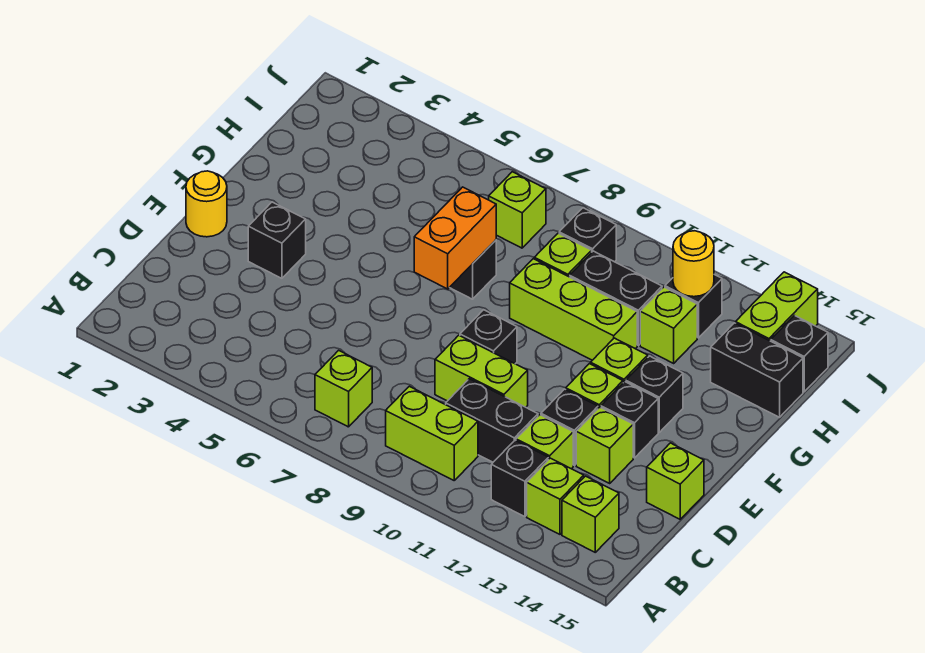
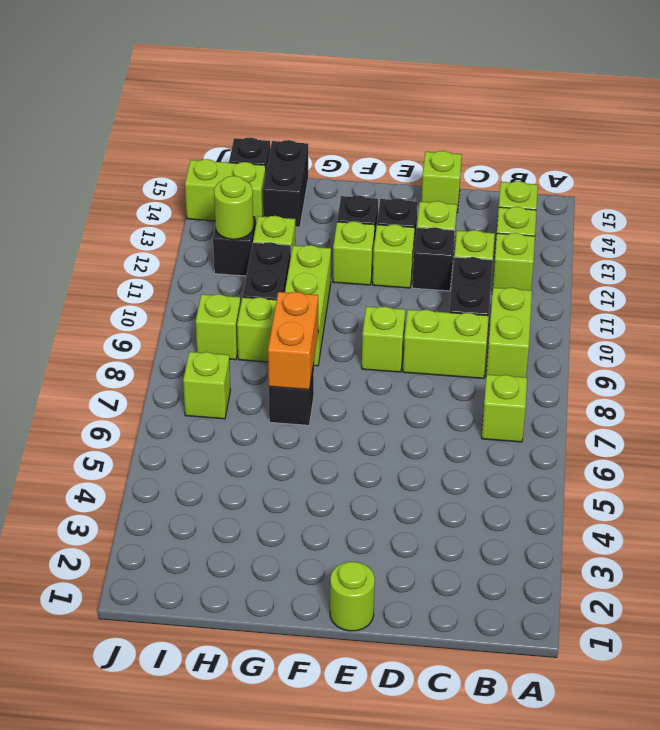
black brick B12 level 1 -> lime brick B12 level 1
lime brick D9:D10 level 1 -> lime brick C9:D9 level 1
yellow round brick E1 level 1 -> lime round brick E1 level 1
black brick E3 level 1 -> none
black brick E9 level 1 -> lime brick E9 level 1
orange brick F7:G7 level 2 -> orange brick G7:G8 level 2
black brick I9 level 1 -> lime brick I9 level 1
yellow round brick I12 level 2 -> lime round brick I12 level 2

